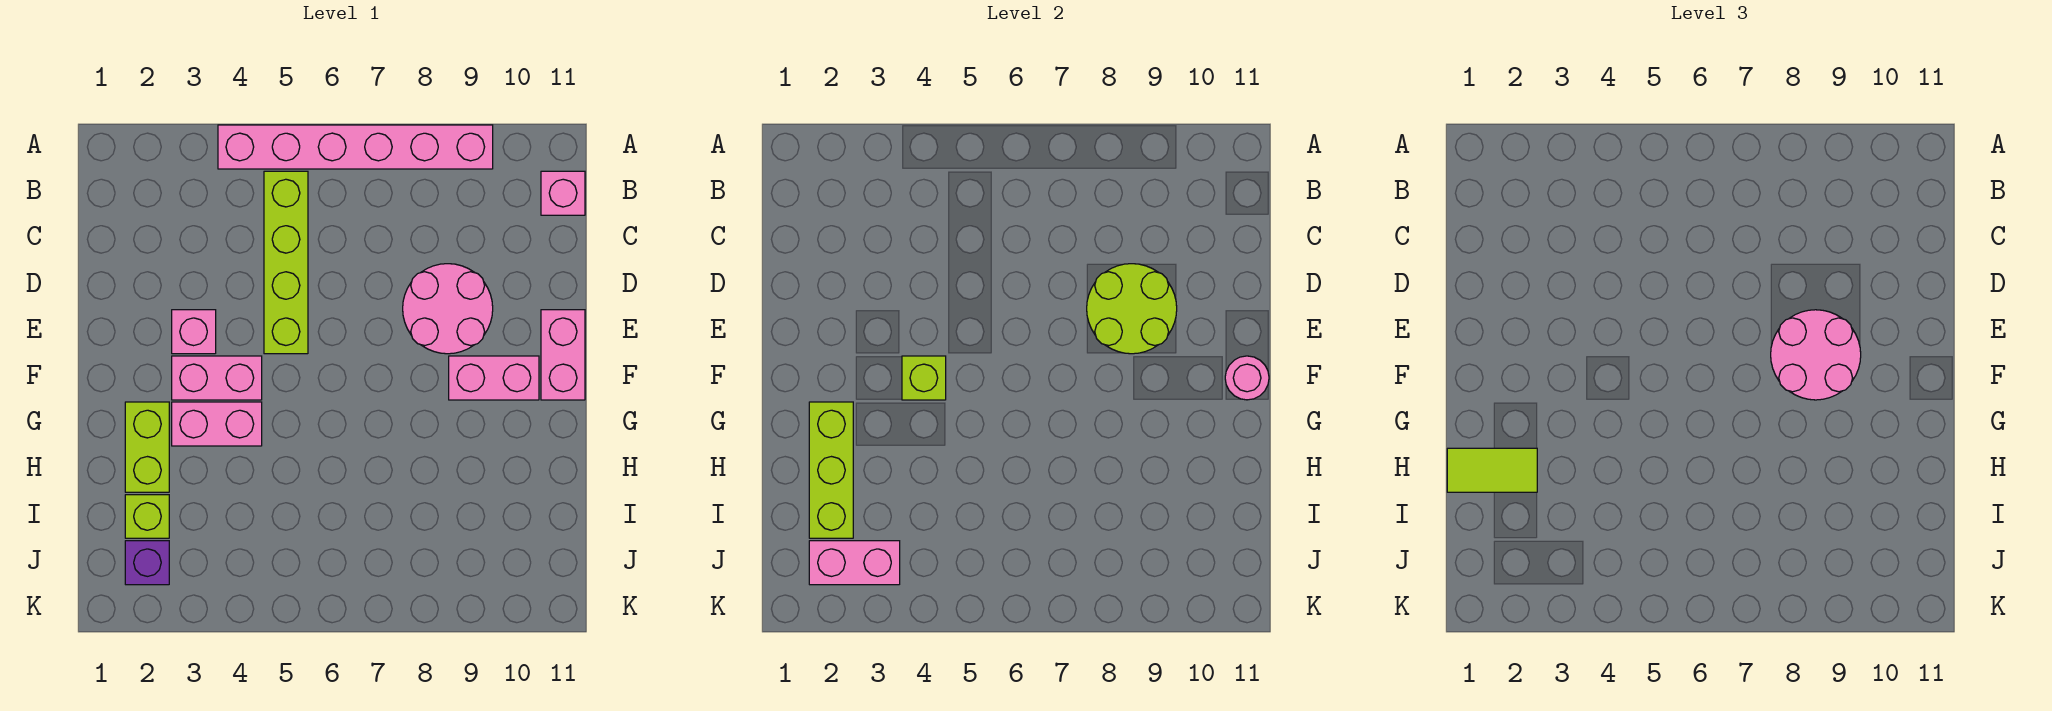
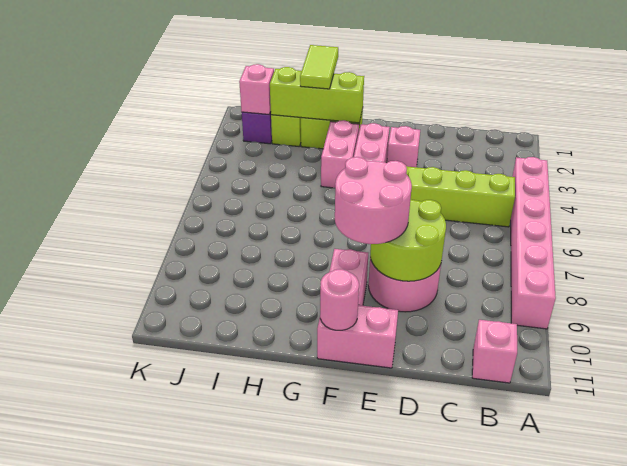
lime brick F4 level 2 -> none
pink brick J2:J3 level 2 -> pink brick J2 level 2

